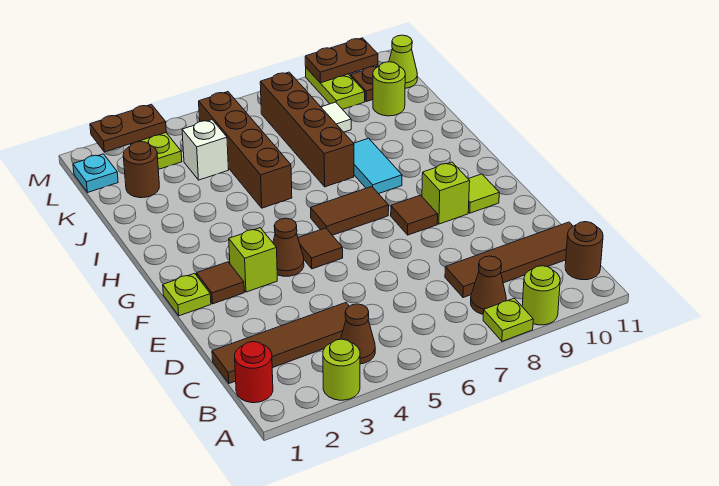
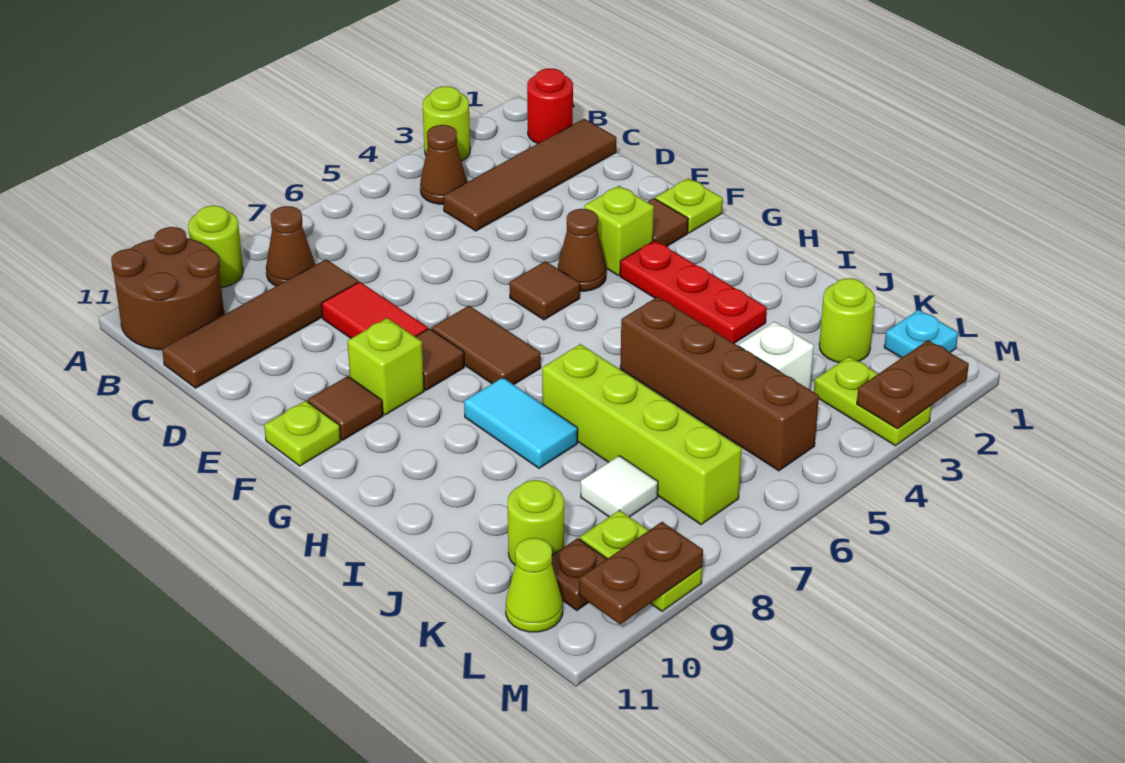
lime plate A8 level 1 -> lime plate F11 level 1
brown round brick B11 level 1 -> brown round brick A10:B11 level 1
none -> red tile D8:E8 level 1
lime tile F10 level 1 -> brown tile F10 level 1
none -> red plate G3:I3 level 1
brown tile G6:G7 level 1 -> brown tile F7:G7 level 1
brown brick I7:L7 level 1 -> lime brick I7:L7 level 1
brown round brick K2 level 1 -> lime round brick K2 level 1

